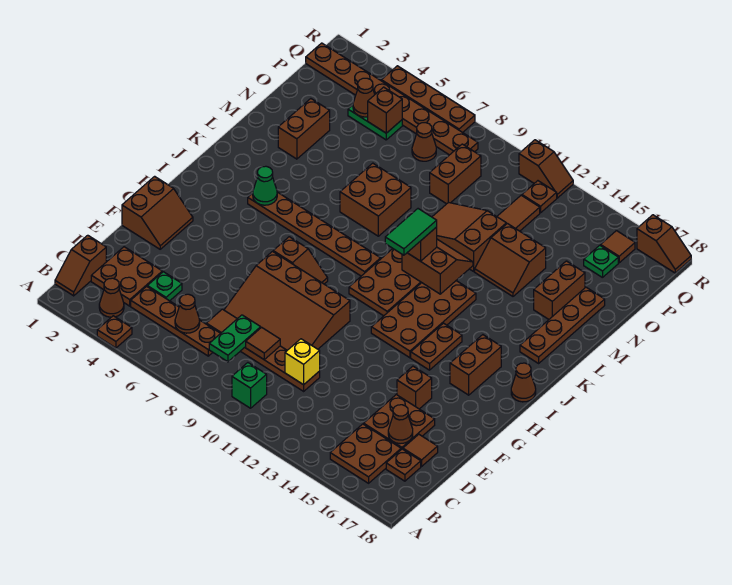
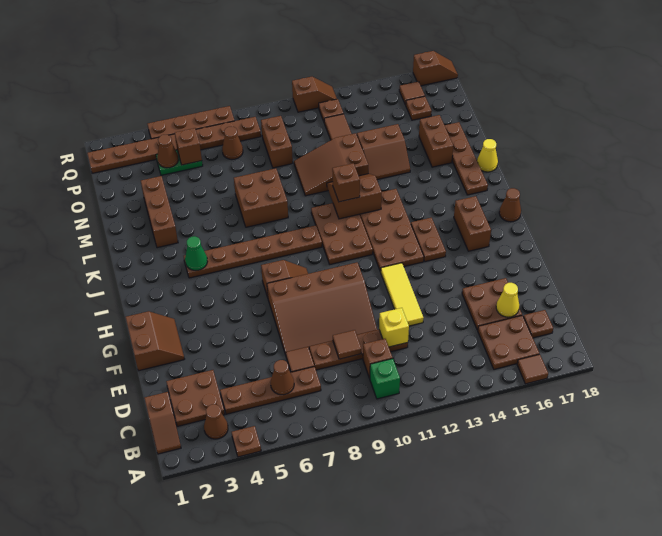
green plate C8:D8 level 2 -> none
green plate D4 level 1 -> none
brown cone D16 level 2 -> yellow cone D16 level 2
brown tile D17 level 1 -> brown tile A16 level 1
none -> yellow tile E12:G12 level 1
brown brick F15 level 1 -> brown brick C10 level 1
green tile J11:K11 level 4 -> none
none -> yellow cone L18 level 1
brown brick M3:N3 level 1 -> brown brick L3:N3 level 1
green plate P16 level 1 -> brown plate P16 level 1

